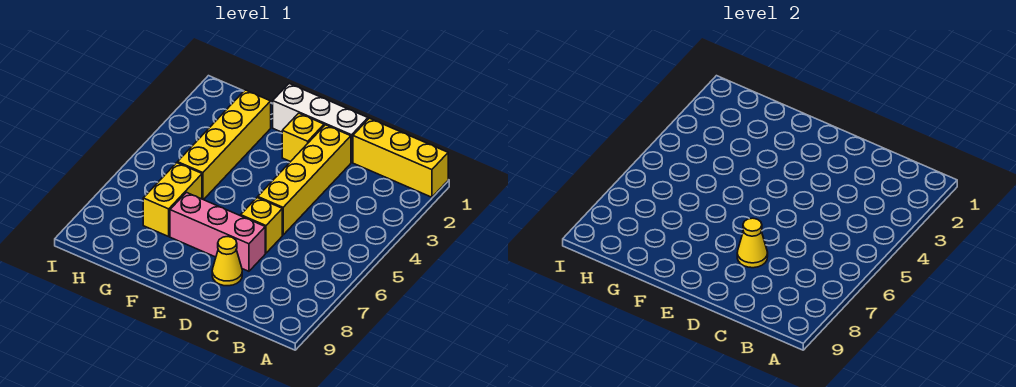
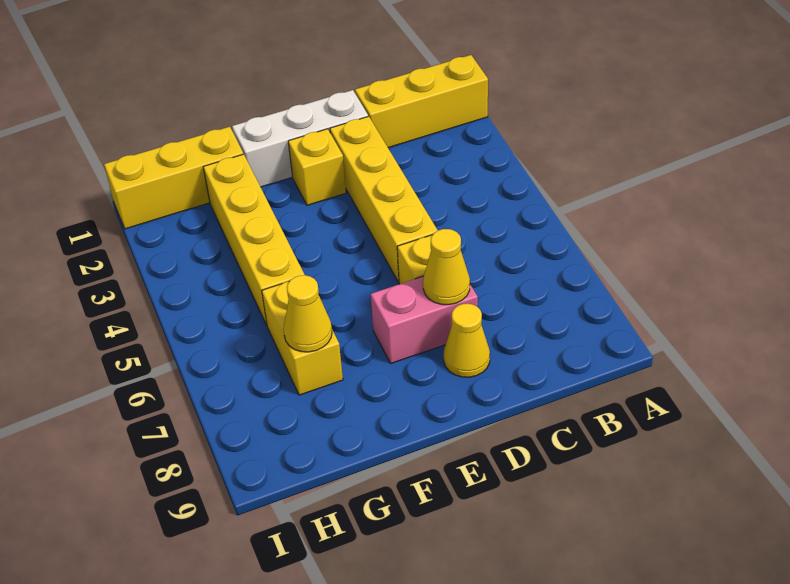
pink brick D7:F7 level 1 -> pink brick D7:E7 level 1
none -> yellow brick G1:I1 level 1
none -> yellow cone G7 level 2

